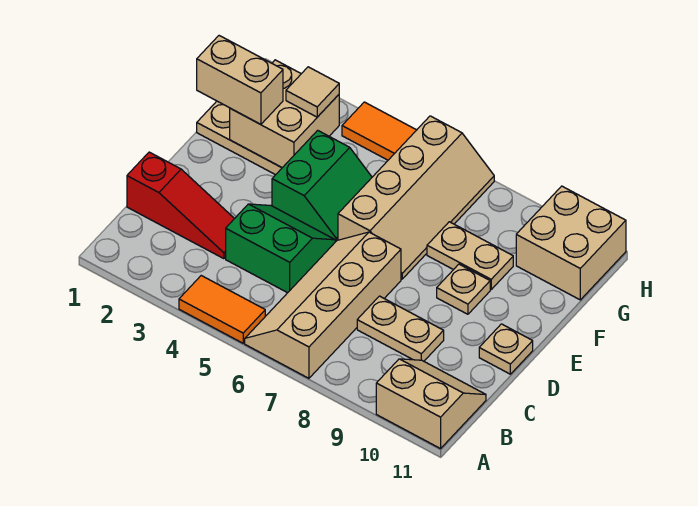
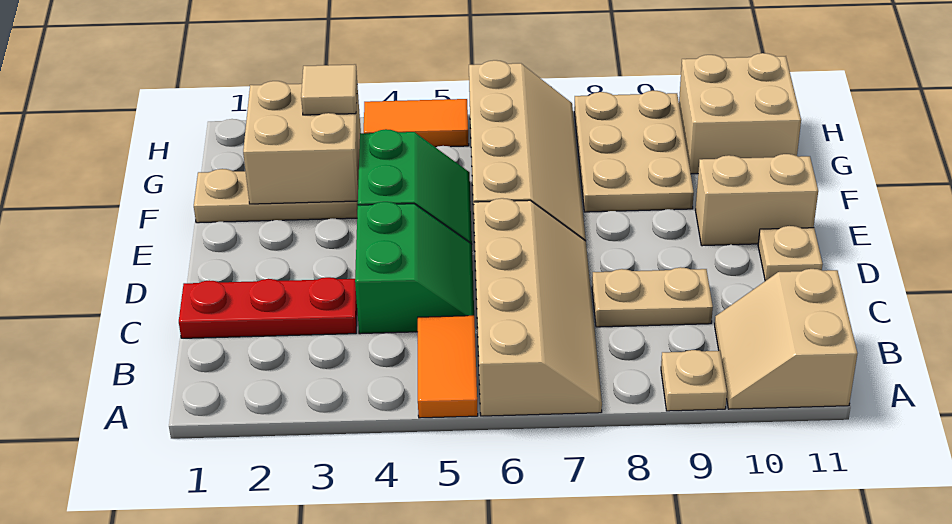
orange tile A4:A5 level 1 -> orange tile A5:B5 level 1
tan slope A6:D7 level 1 top 7 -> tan slope A6:D7 level 1 top 6
tan slope A10:B11 level 1 top A -> tan slope A10:B11 level 1 top 11
red slope C1:C3 level 1 top 1 -> red plate C1:C3 level 1
green slope C4:D5 level 1 top C -> green slope C4:D5 level 1 top 4
tan plate E9 level 1 -> tan plate A9 level 1
tan brick F1:F2 level 3 -> tan brick E10:E11 level 1
tan plate F8:F9 level 1 -> tan plate F8:H9 level 1

